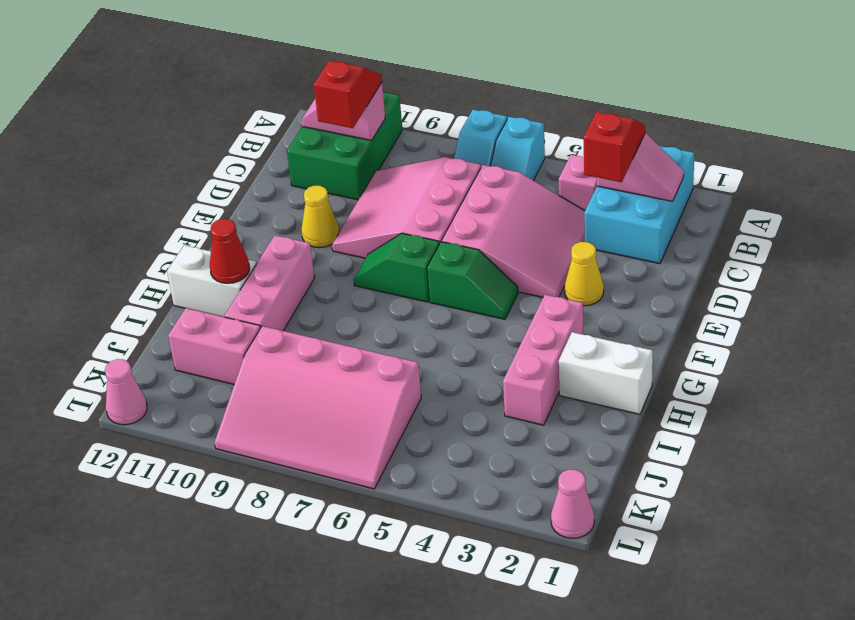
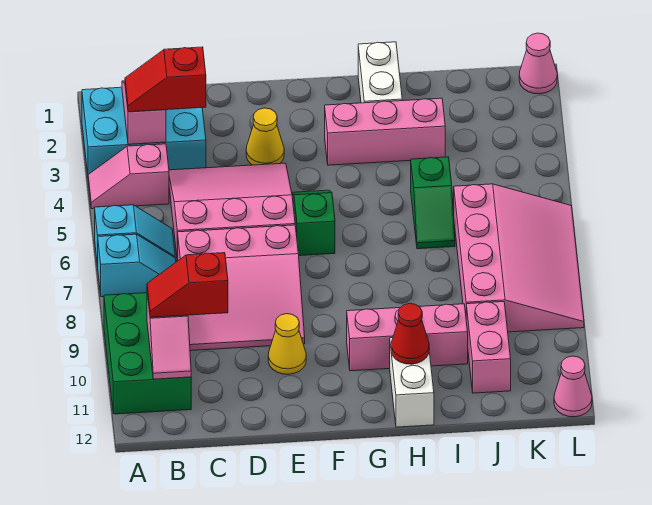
green brick A10:C11 level 1 -> green brick A9:B11 level 1
green slope F7:F8 level 1 top 7 -> green slope I5:I6 level 1 top 5

